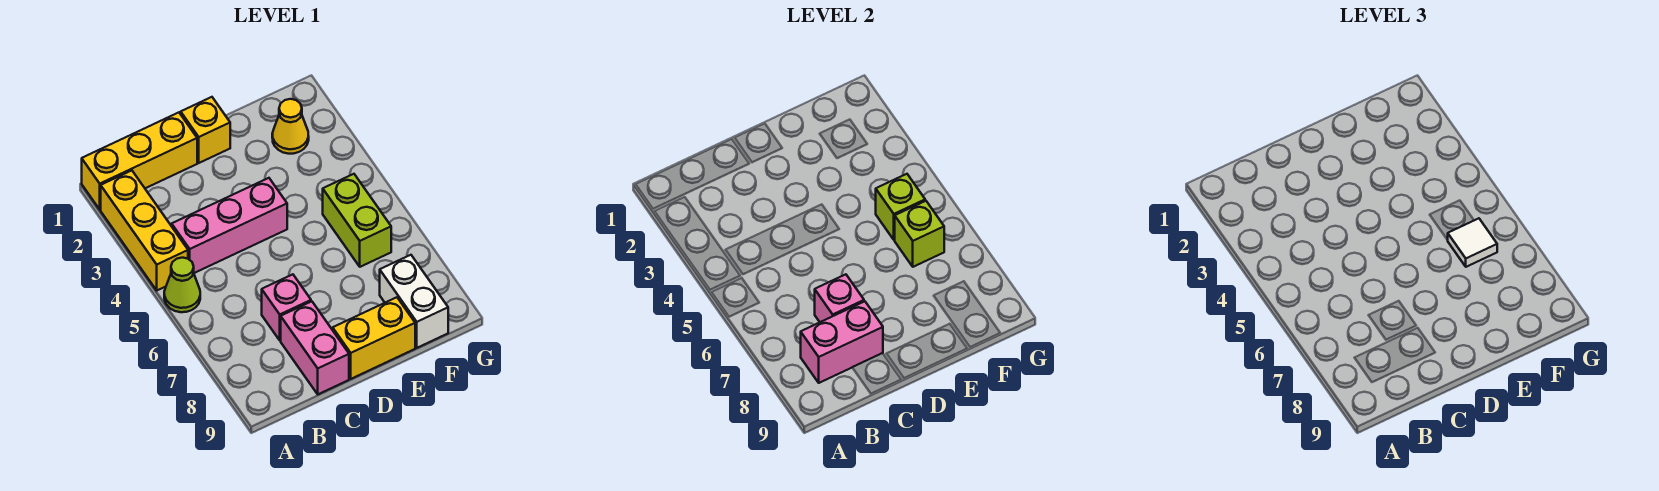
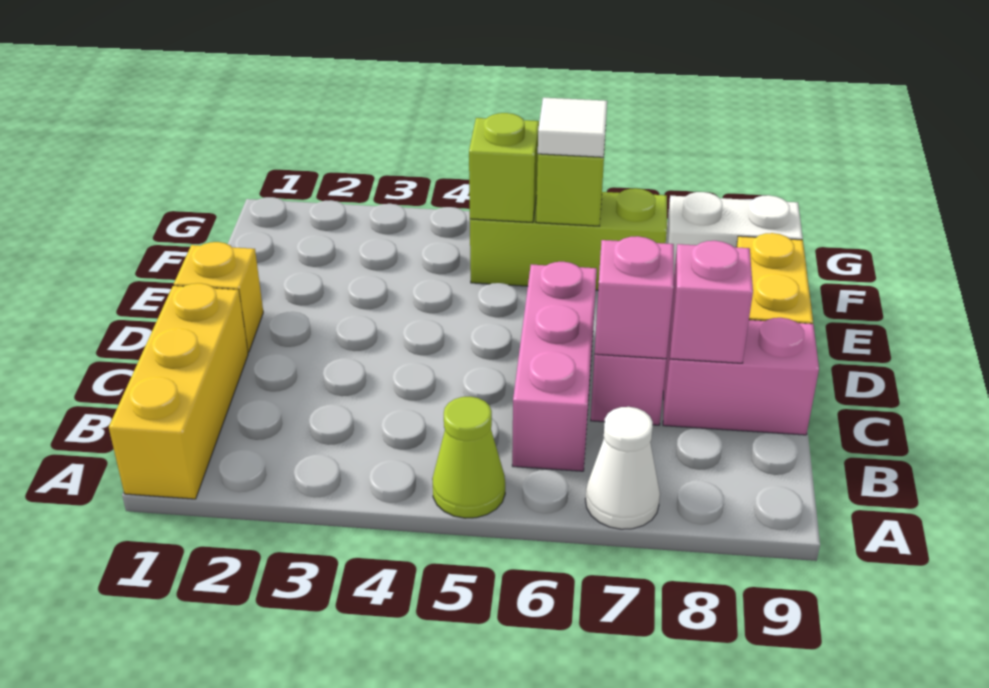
yellow brick A2:A4 level 1 -> none
none -> white cone A7 level 1
pink brick B4:D4 level 1 -> pink brick B6:D6 level 1
pink brick B8:C8 level 2 -> pink brick C8 level 2
yellow cone F2 level 1 -> none
lime brick F5:F6 level 1 -> lime brick F5:F7 level 1

